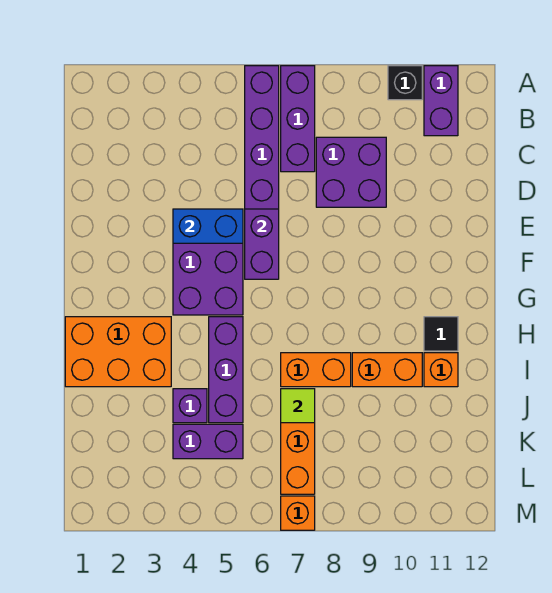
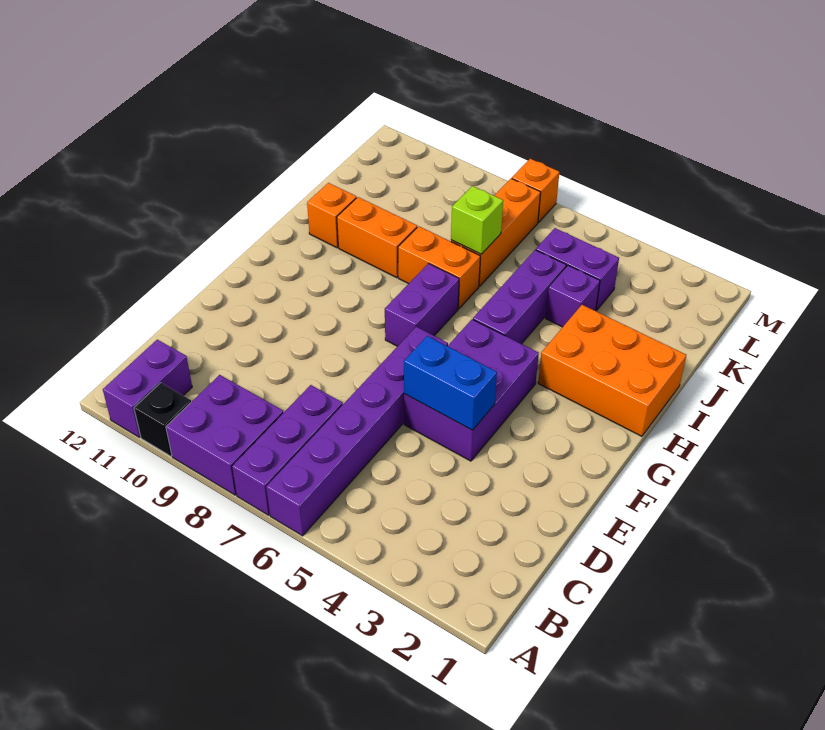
purple brick C8:D9 level 1 -> purple brick A8:B9 level 1
purple brick E6:F6 level 2 -> purple brick G7:H7 level 1
black tile H11 level 1 -> none
lime tile J7 level 2 -> lime brick J7 level 2

